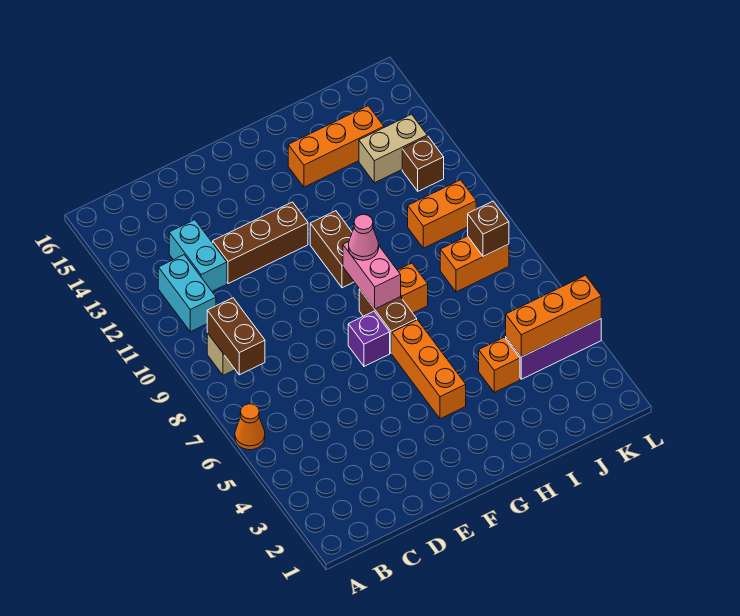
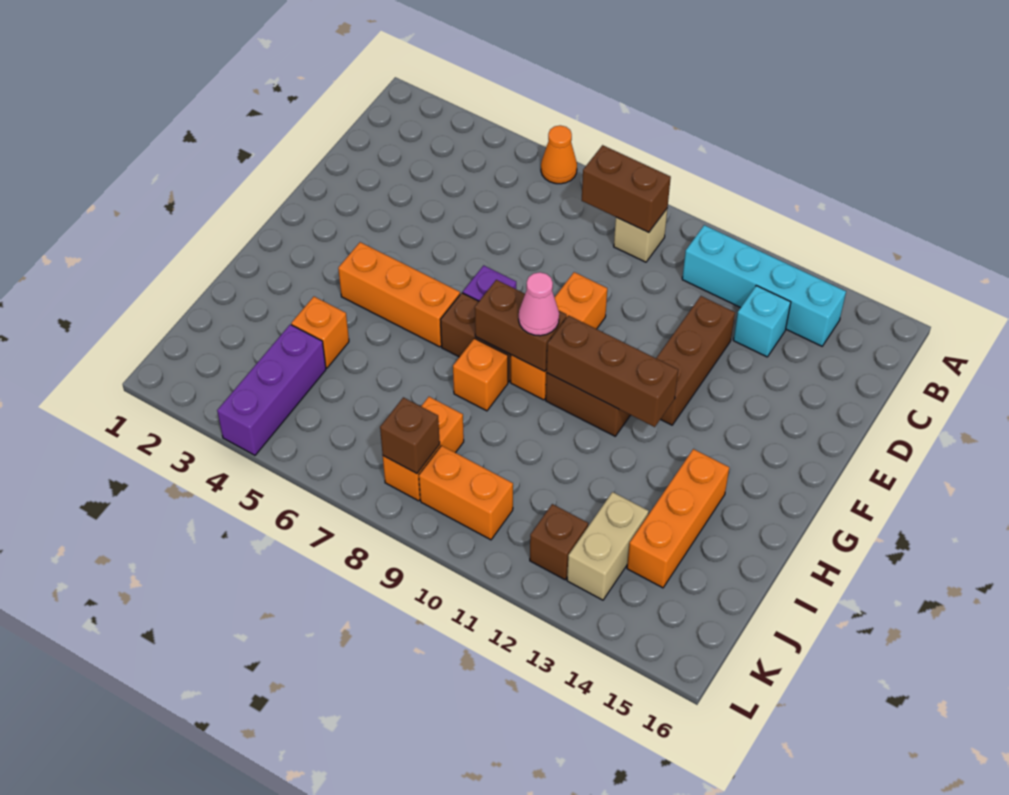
cyan brick B11:B12 level 1 -> cyan brick B11:B14 level 1
cyan brick C12:C13 level 1 -> cyan brick C13 level 1
pink brick G8:G9 level 2 -> brown brick G8:G9 level 2
none -> brown brick G10:G12 level 2
orange brick J4:L4 level 2 -> orange brick E9:G9 level 1
orange brick J10:K10 level 1 -> orange brick K9:K10 level 1

